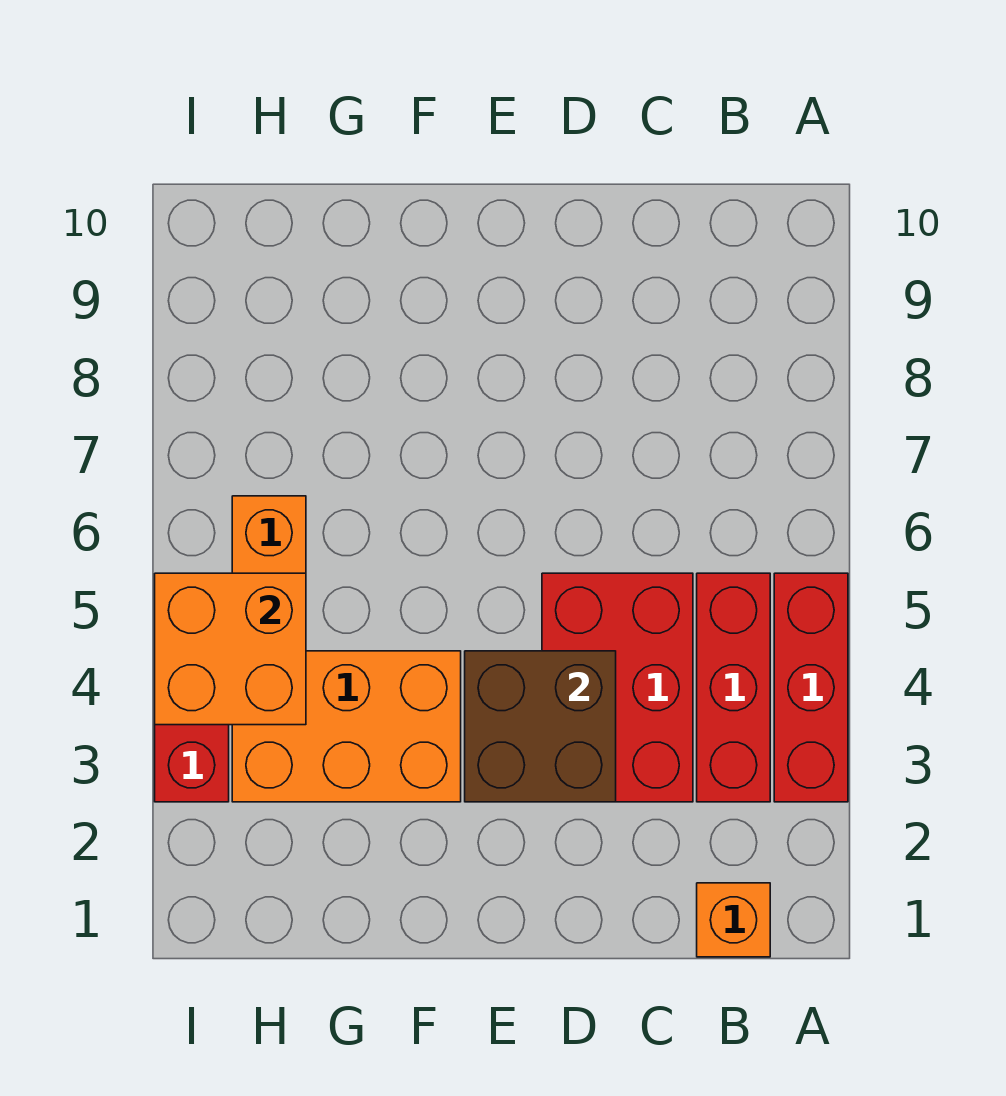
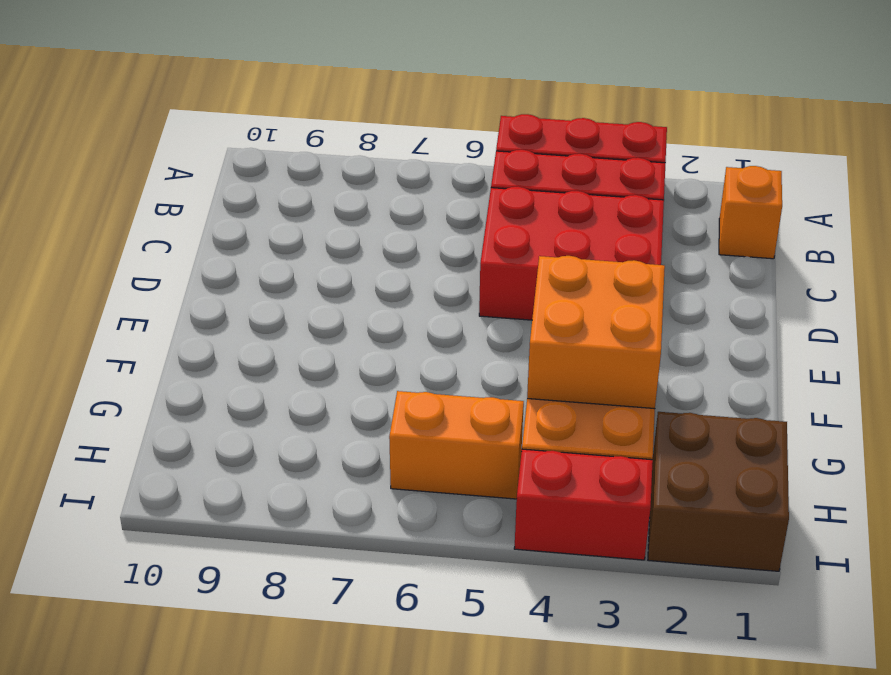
brown brick D3:E4 level 2 -> brown brick H1:I2 level 1
orange brick H4:I5 level 2 -> orange brick F3:G4 level 2

